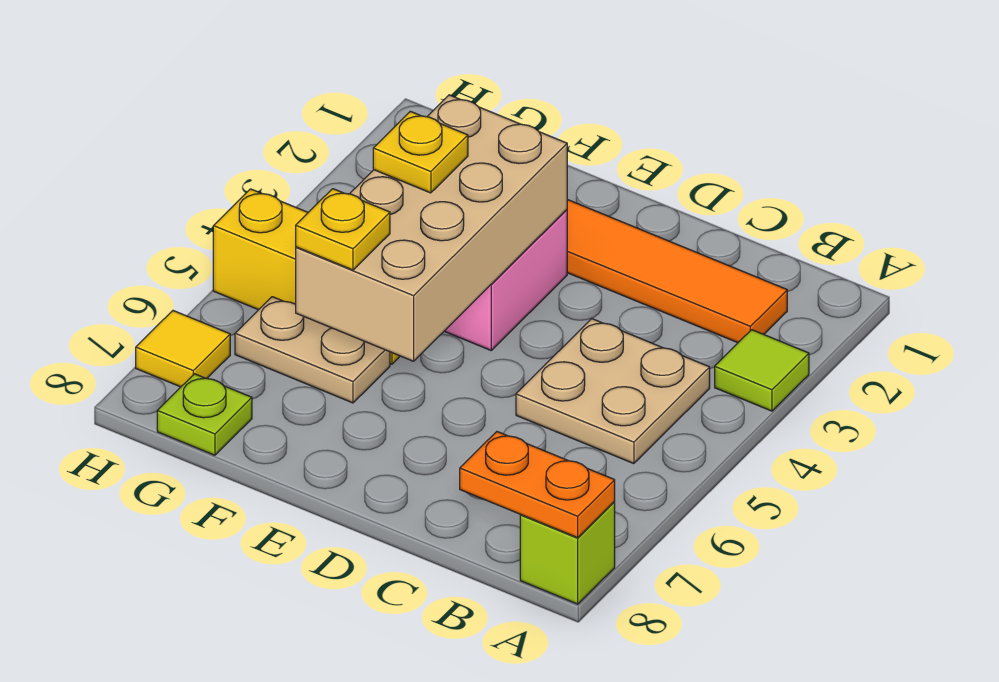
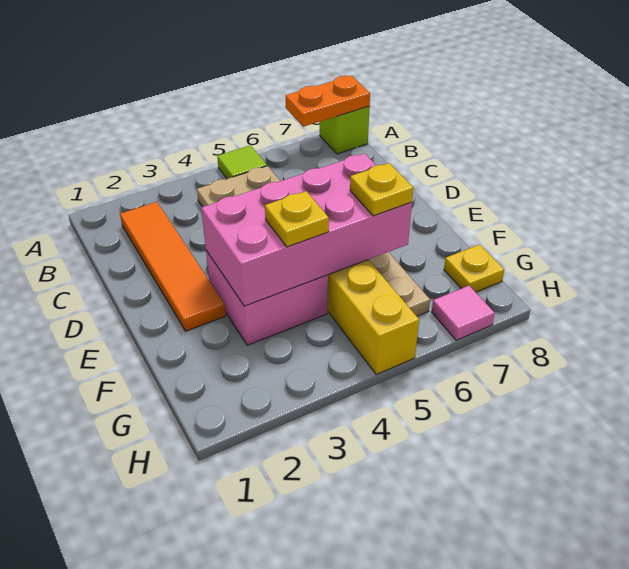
lime tile A3 level 1 -> lime tile A5 level 1
orange plate A8:B8 level 2 -> orange plate A7:A8 level 2
tan brick E3:F6 level 2 -> pink brick E3:F6 level 2
lime plate G8 level 1 -> yellow plate G8 level 1
yellow tile H7 level 1 -> pink tile H7 level 1

